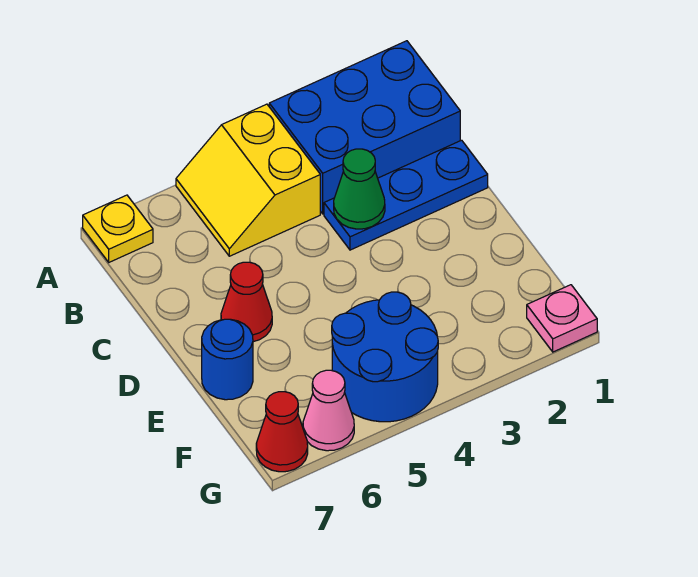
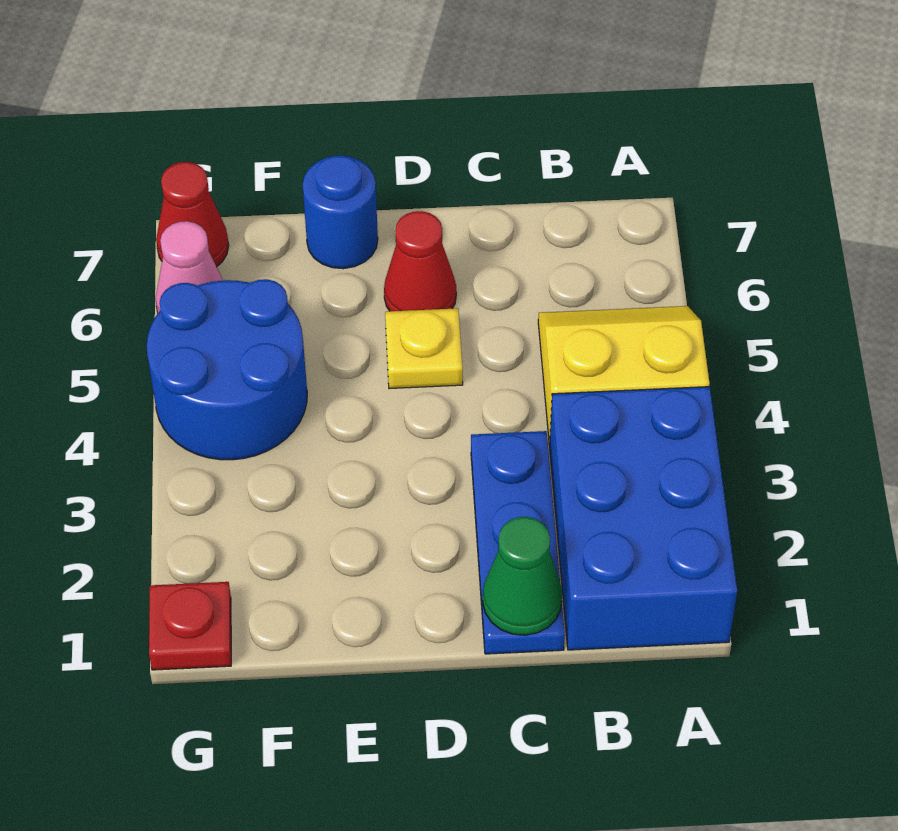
yellow plate A7 level 1 -> yellow plate D5 level 1
green cone C3 level 2 -> green cone C1 level 2
pink plate G1 level 1 -> red plate G1 level 1

